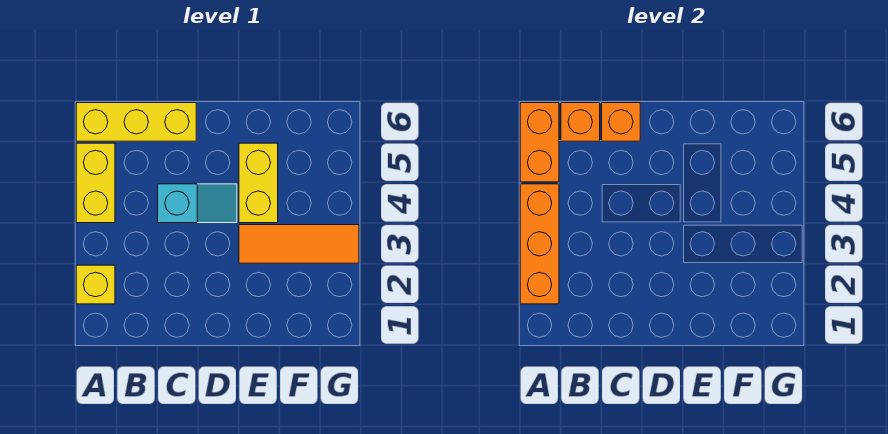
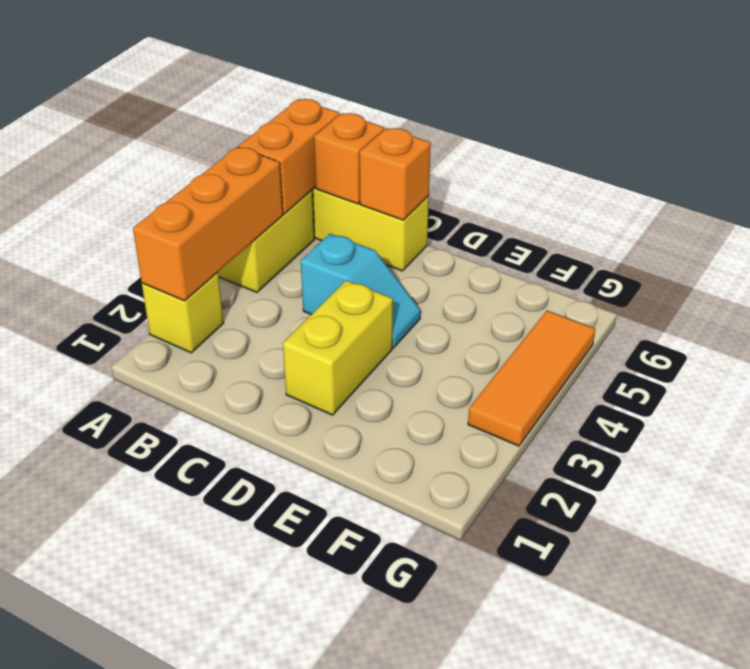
orange tile E3:G3 level 1 -> orange tile G3:G5 level 1
yellow brick E4:E5 level 1 -> yellow brick D2:D3 level 1

